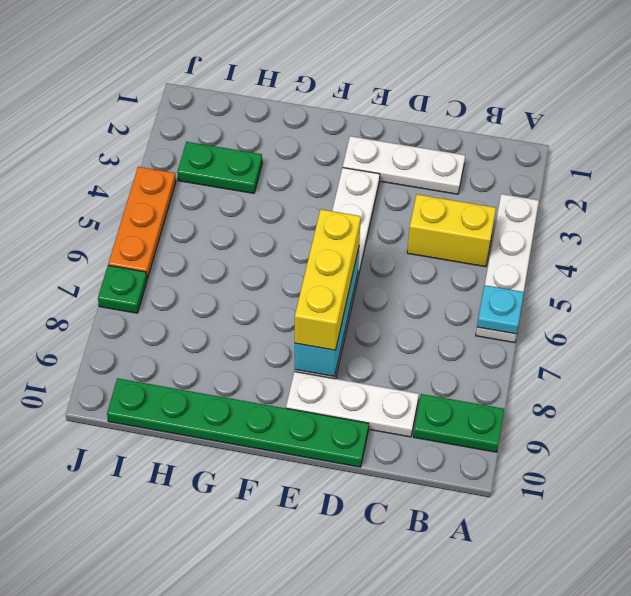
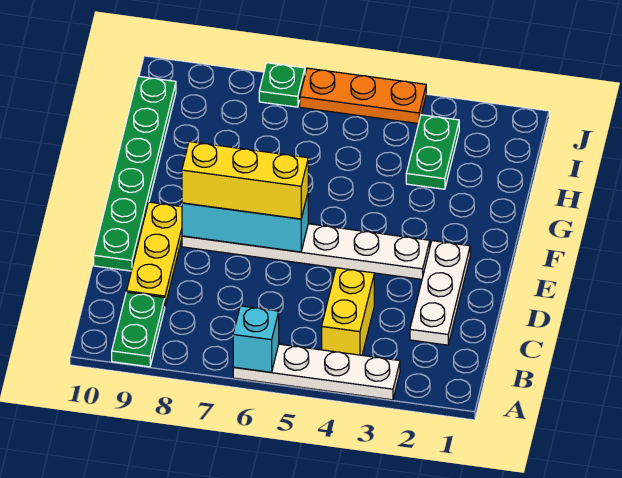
cyan plate A6 level 2 -> cyan brick A6 level 2
white plate C9:E9 level 1 -> yellow plate C9:E9 level 1

